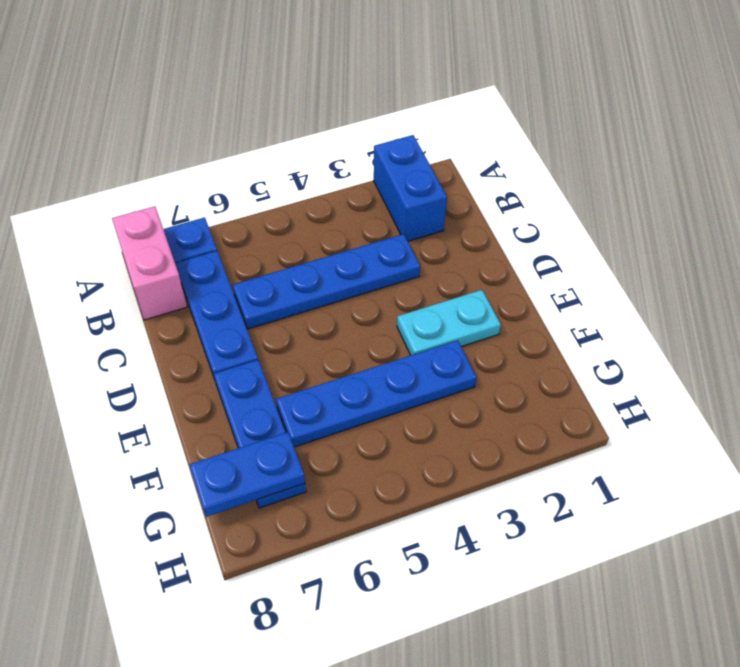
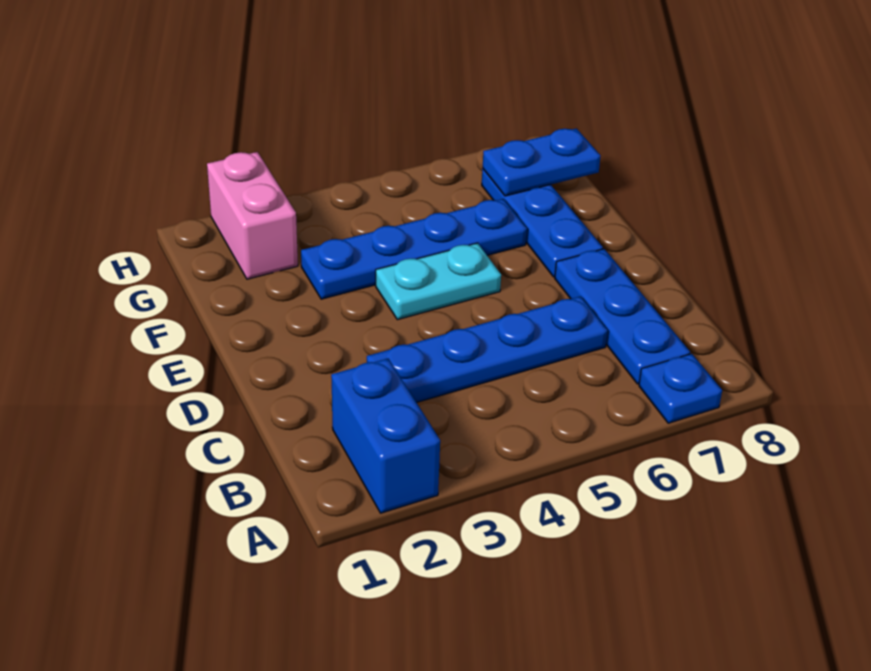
pink brick A8:B8 level 1 -> pink brick G2:H2 level 1
cyan plate E2:E3 level 1 -> cyan plate E4:E5 level 1

